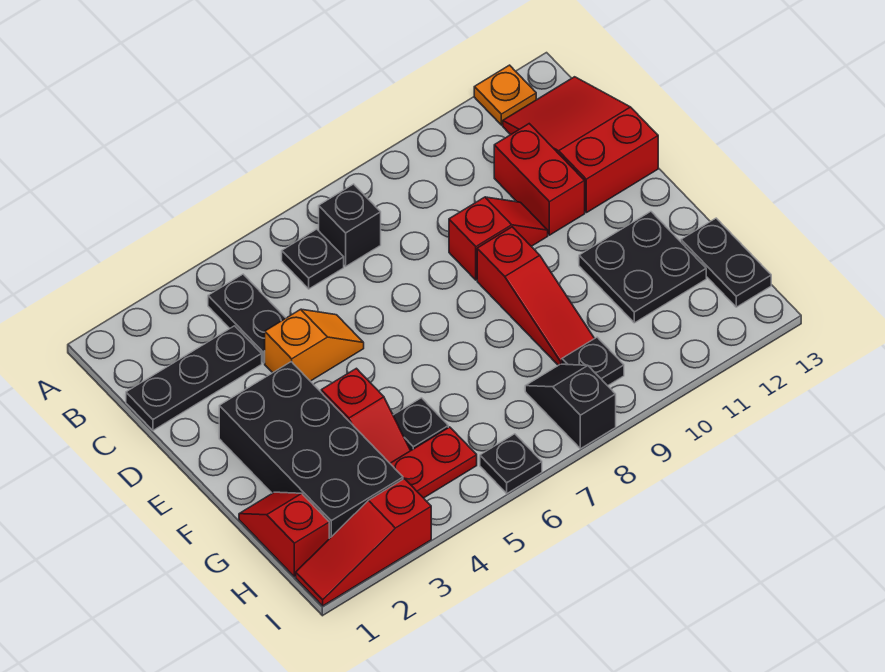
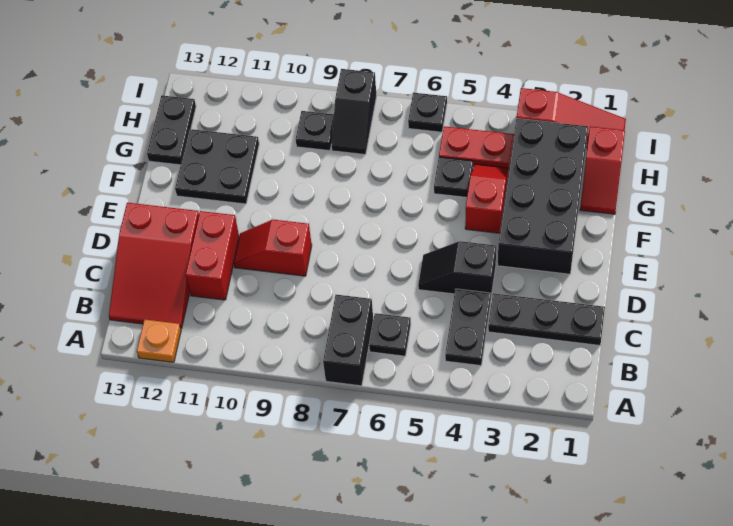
black brick B7 level 1 -> black brick A7:B7 level 1
orange slope D4:D5 level 1 top 4 -> black slope D4:D5 level 1 top 4
red slope E9:G9 level 1 top E -> none

